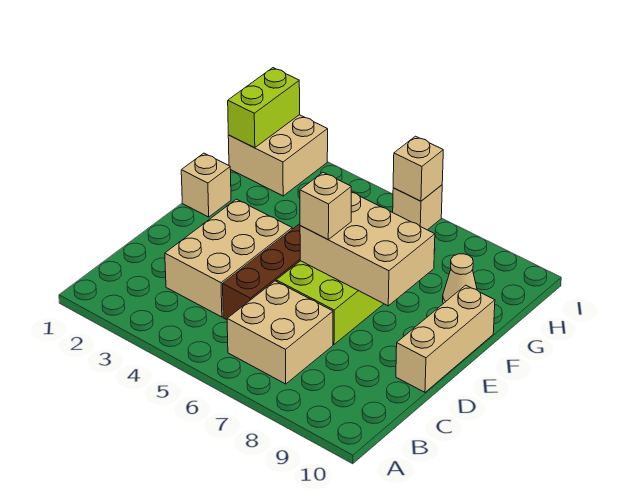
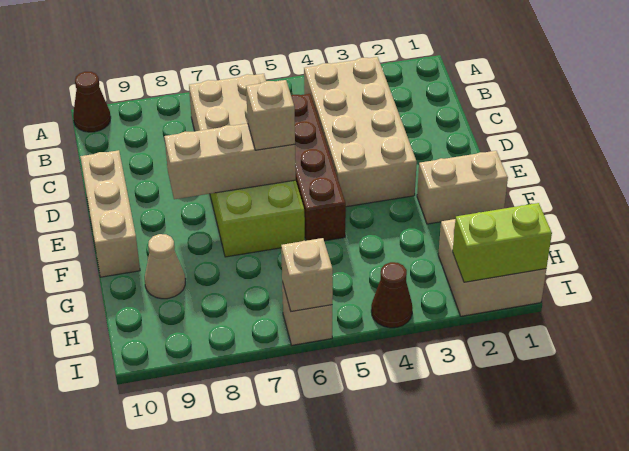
none -> brown cone A10 level 1
tan brick C3:E4 level 1 -> tan brick B3:E4 level 1
tan brick E6:F8 level 2 -> tan brick E6:E8 level 2
tan brick F1 level 1 -> tan brick F1:F2 level 1
lime brick H1:I1 level 2 -> lime brick I1:I2 level 2
none -> brown cone I4 level 1

